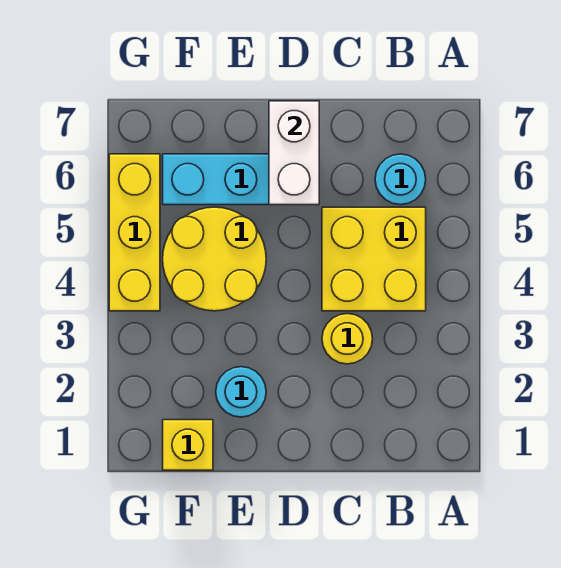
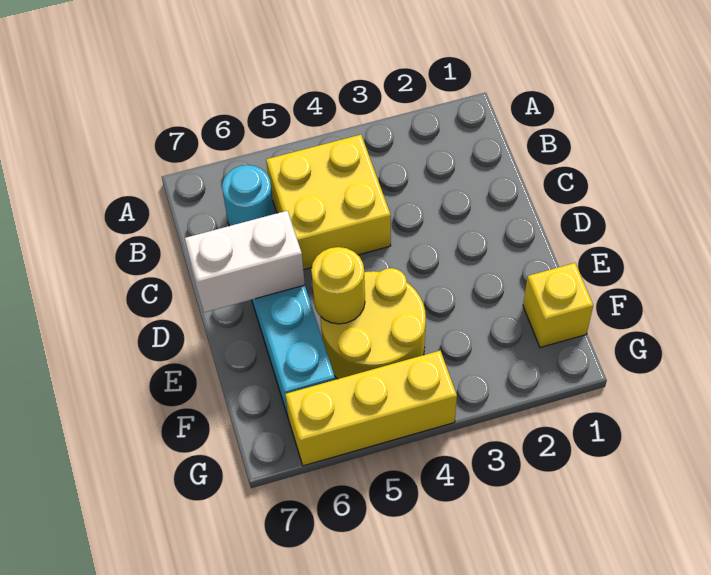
yellow round brick C3 level 1 -> yellow round brick E5 level 2
cyan round brick E2 level 1 -> none

